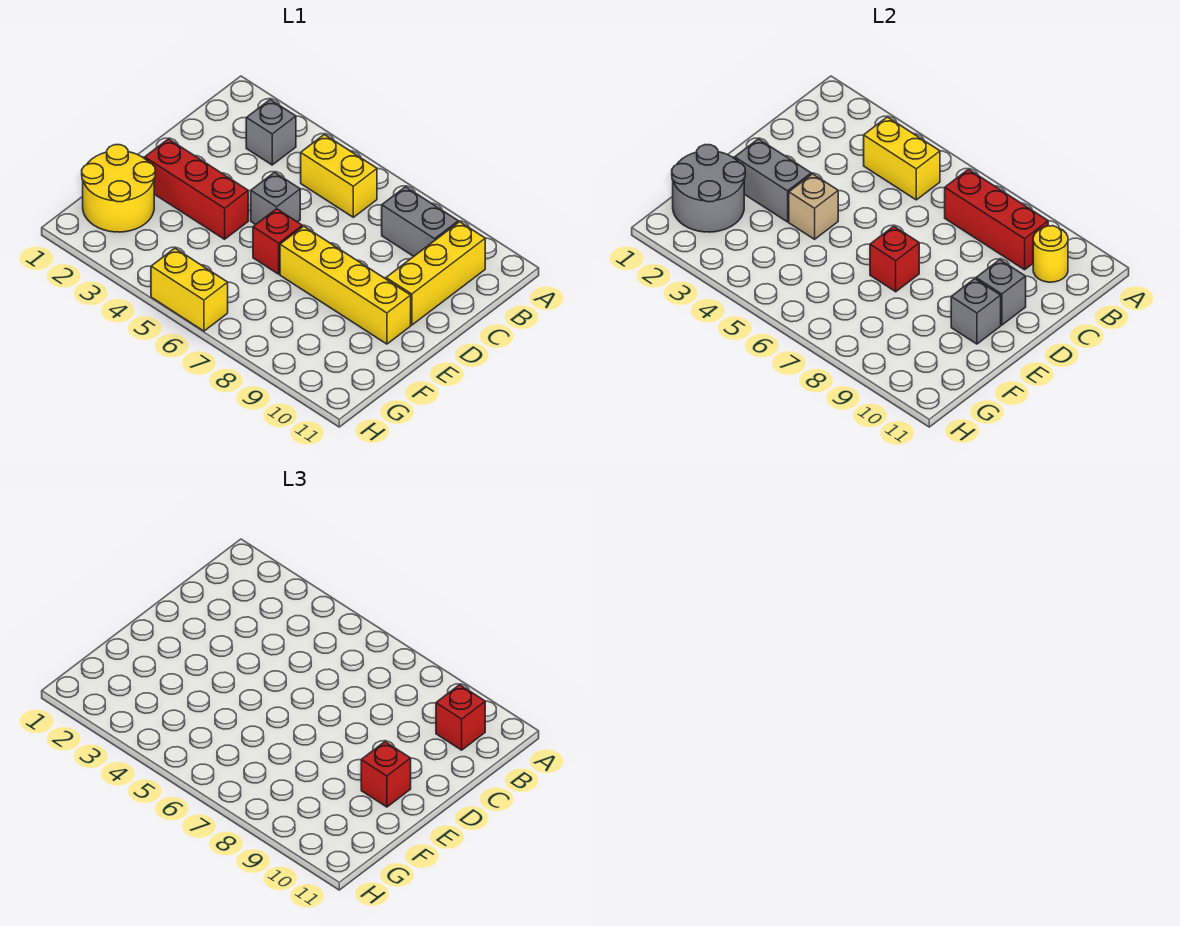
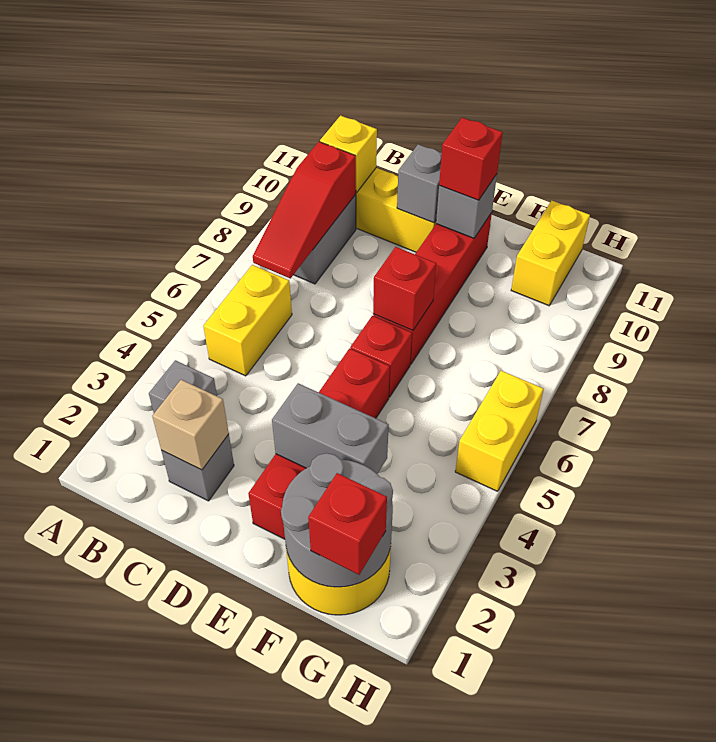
yellow brick B4:B5 level 2 -> yellow brick G10:G11 level 1
red brick B7:B9 level 2 -> red slope B7:B9 level 2 top 9
yellow round brick B10 level 2 -> yellow brick B10 level 2
red brick B10 level 3 -> red brick G1 level 3
grey brick D5 level 1 -> grey brick C2 level 1
red brick E2:E4 level 1 -> red brick E2:E5 level 1
grey brick E2:E3 level 2 -> grey brick E3:F3 level 2
tan brick E4 level 2 -> tan brick C2 level 2
yellow brick E7:E10 level 1 -> red brick E7:E10 level 1

